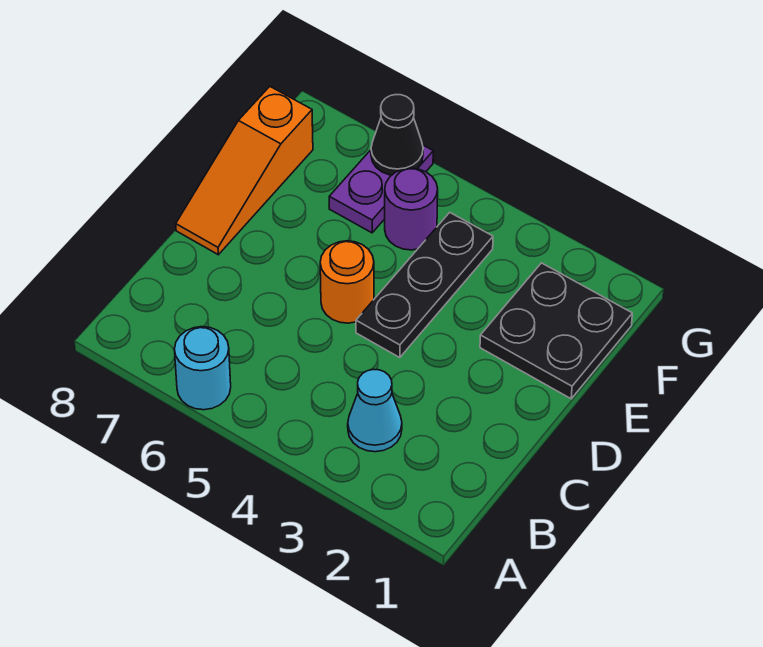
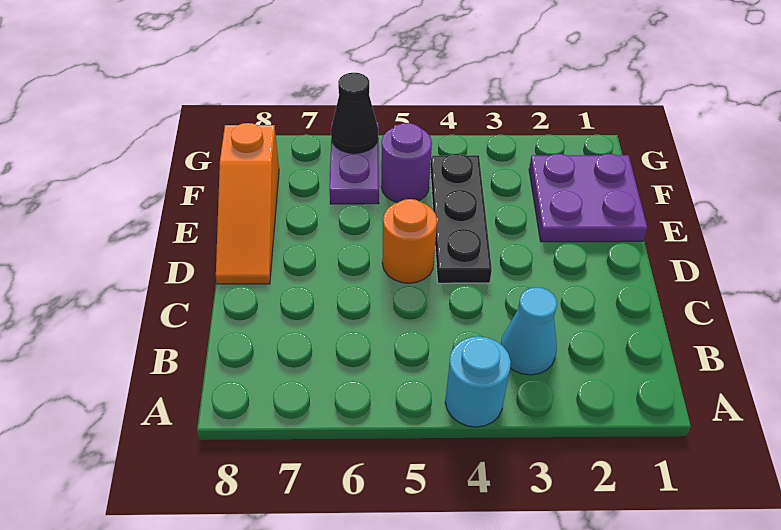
cyan round brick A6 level 1 -> cyan round brick A4 level 1
black plate E1:F2 level 1 -> purple plate E1:F2 level 1

